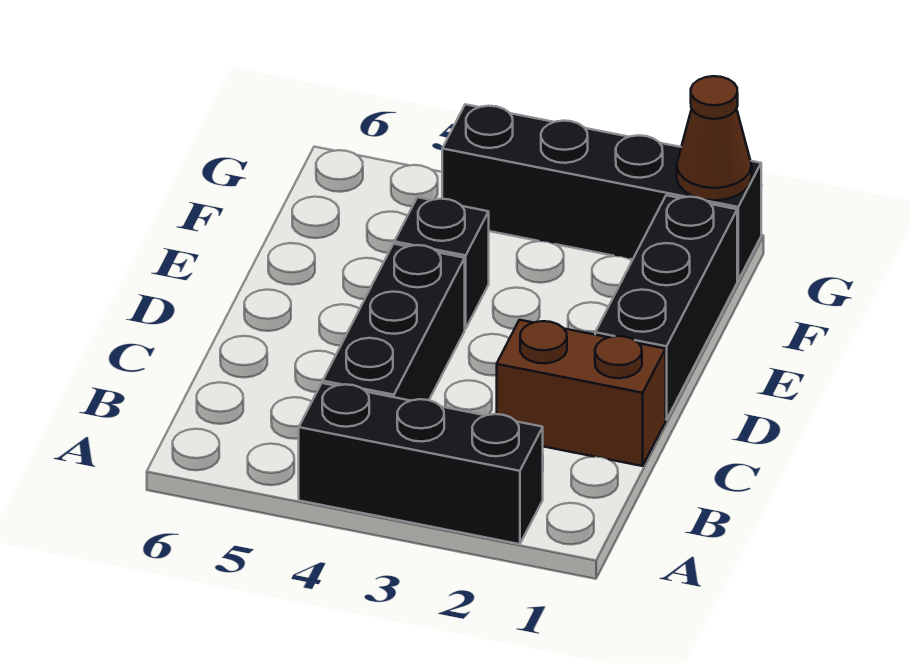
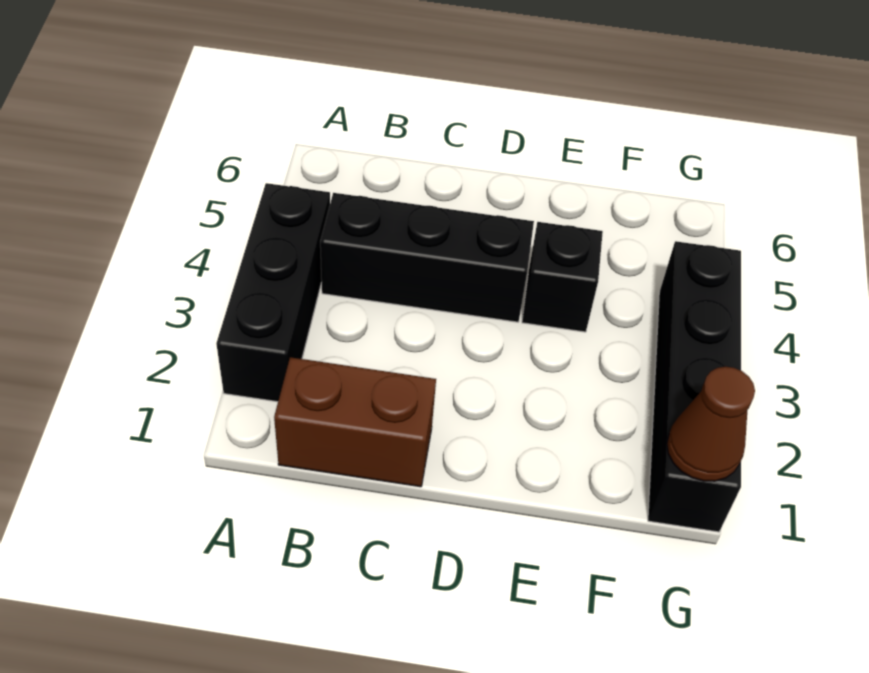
brown brick C1:C2 level 1 -> brown brick B1:C1 level 1
black brick D1:F1 level 1 -> none

